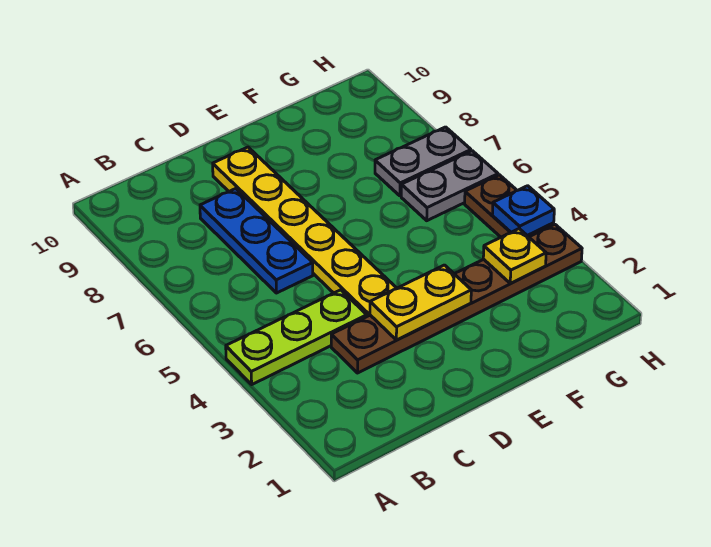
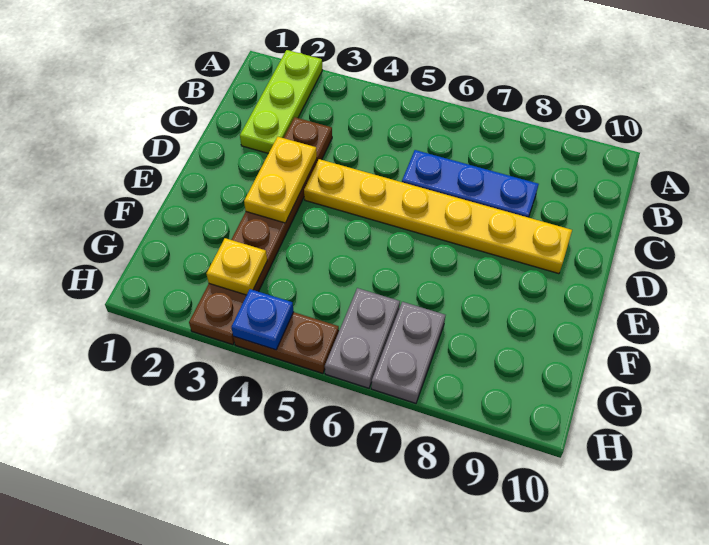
lime plate A4:C4 level 1 -> lime plate A2:C2 level 1

